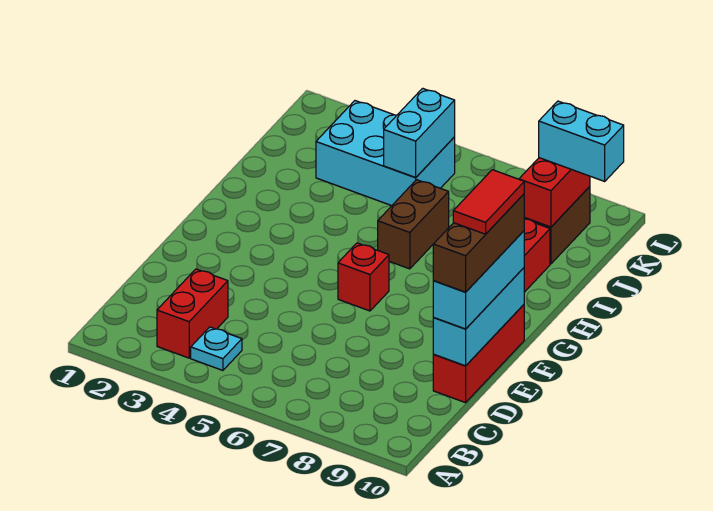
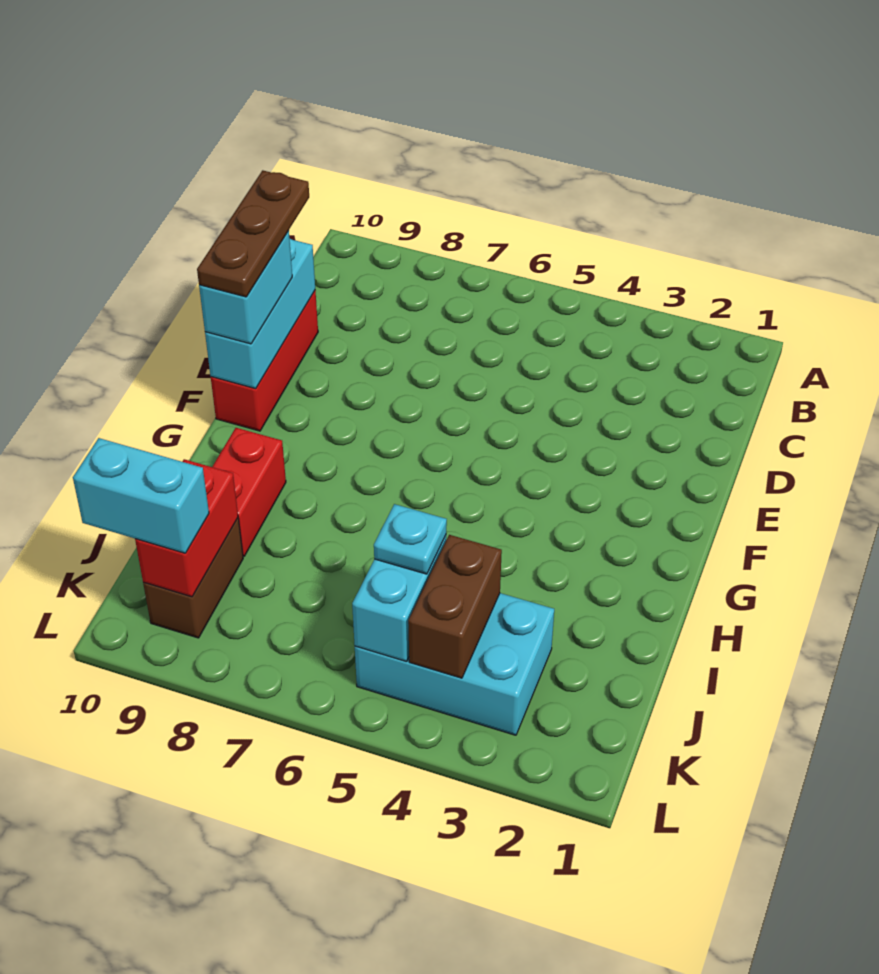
red brick B3:C3 level 1 -> none
cyan plate B4 level 1 -> cyan plate J5 level 3
cyan brick D10:F10 level 3 -> cyan brick E10:F10 level 3
brown brick D10:F10 level 4 -> brown plate D10:F10 level 4
red tile E10:F10 level 5 -> none
red brick F6 level 1 -> none
brown brick H6:I6 level 1 -> brown brick J4:K4 level 2

